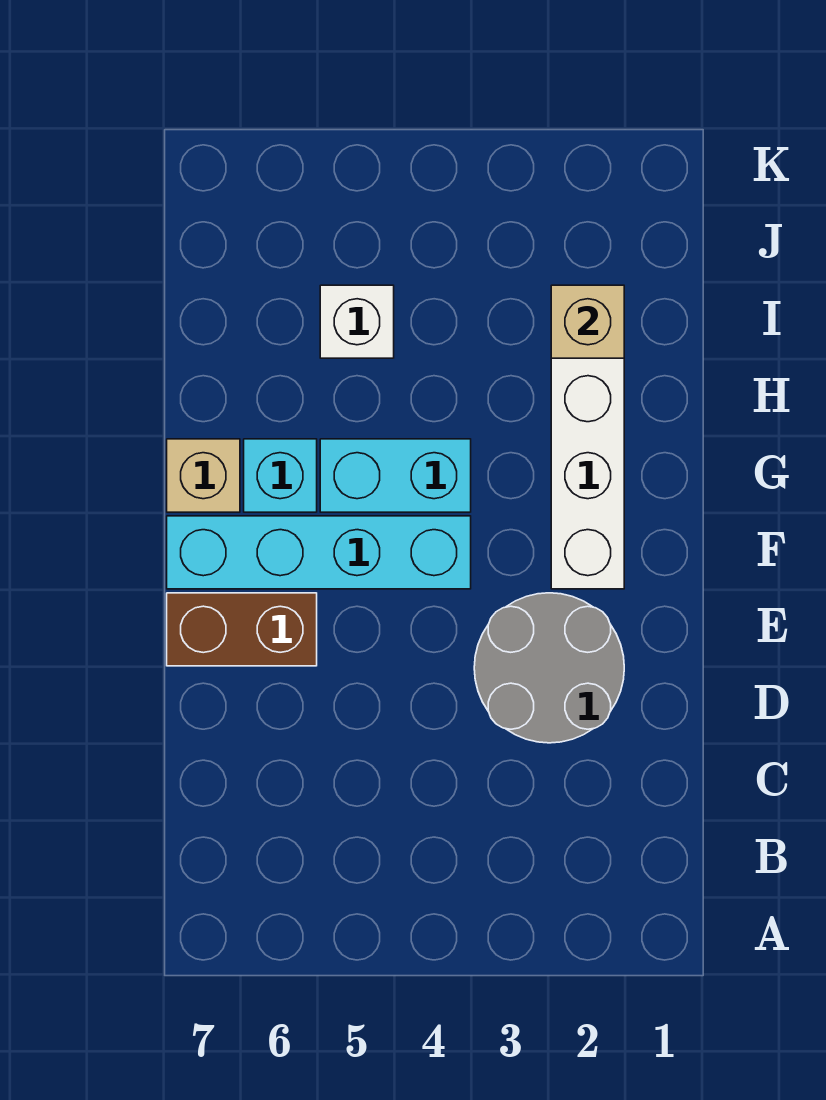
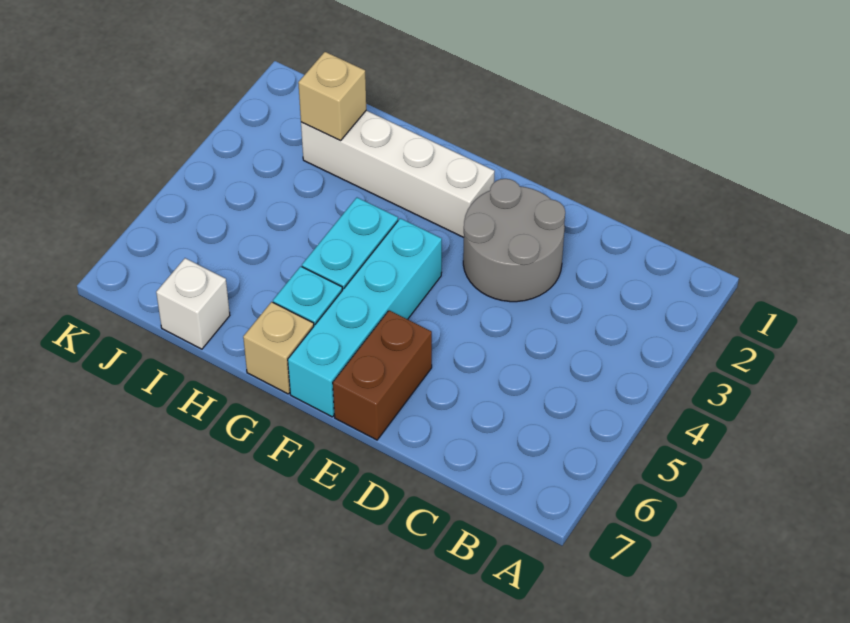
white brick I5 level 1 -> white brick I7 level 1

